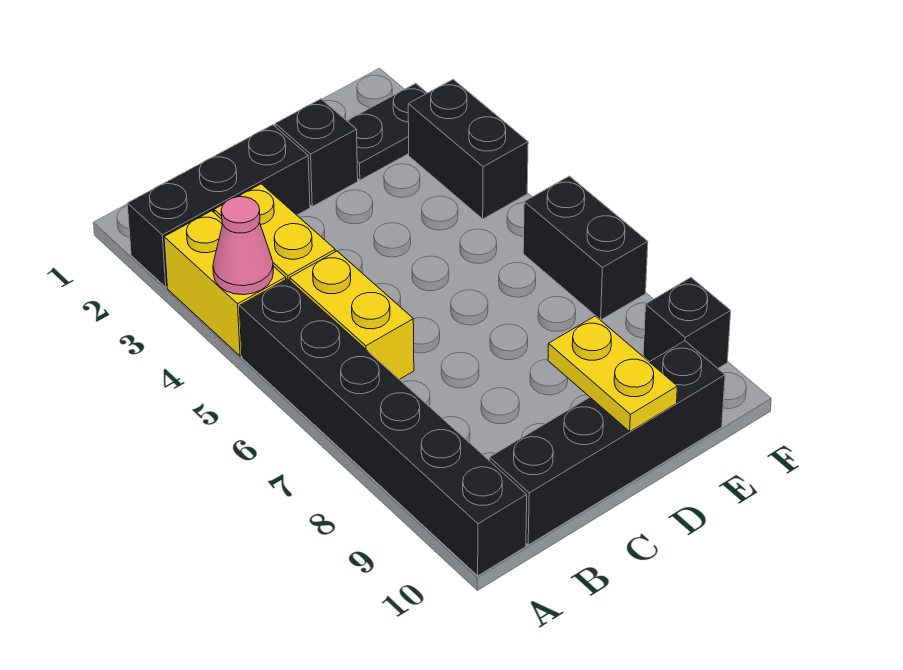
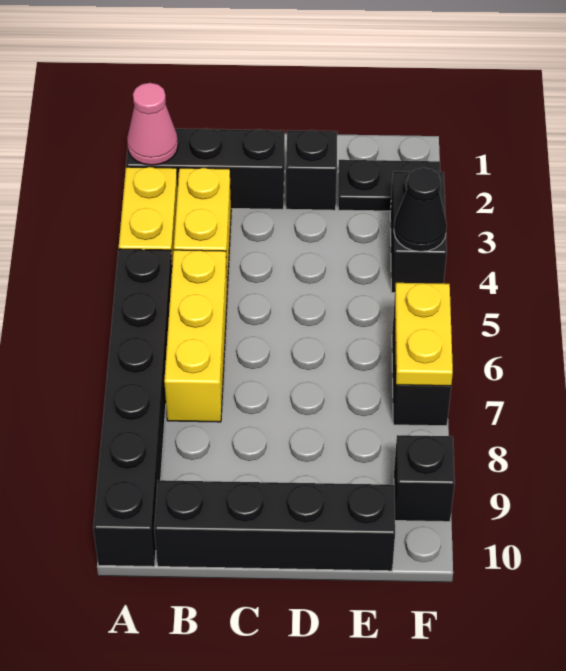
pink cone A4 level 2 -> pink cone A2 level 2
yellow brick B5:B6 level 1 -> yellow brick B5:B7 level 1
yellow plate D9:D10 level 2 -> yellow plate F6:F7 level 2
none -> black cone F4 level 2

